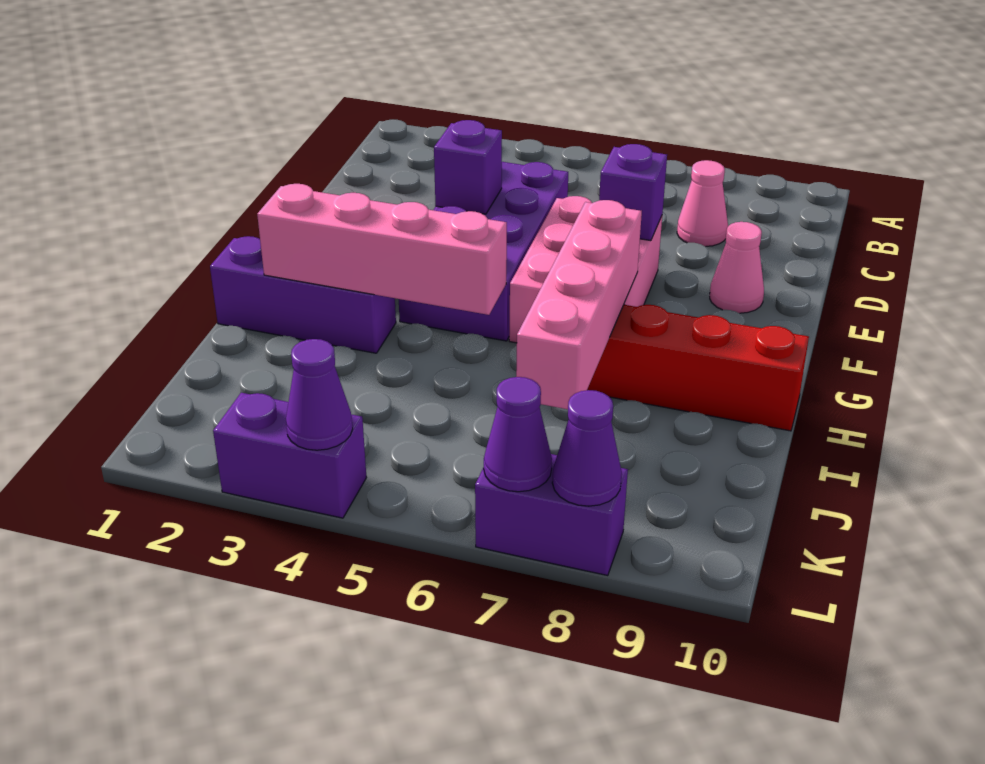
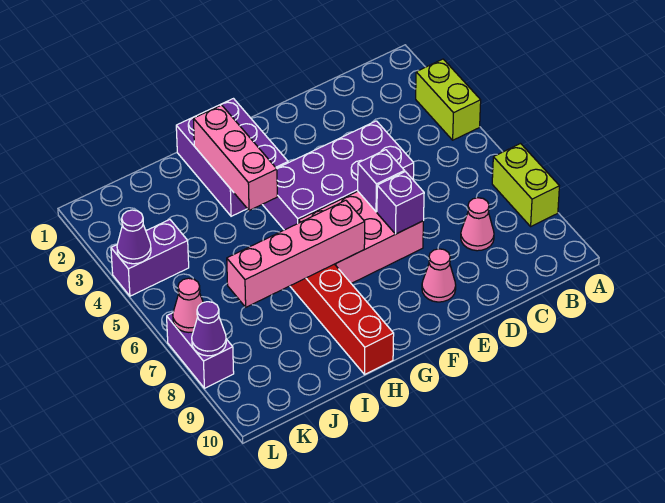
none -> lime brick A3:A4 level 1
none -> lime brick A7:A8 level 1
purple brick E4 level 2 -> purple brick E6 level 2
purple brick H1:H3 level 1 -> purple brick G1:H3 level 1
pink brick H2:H5 level 2 -> pink brick H2:H4 level 2
purple brick L3:L4 level 1 -> purple brick K4:L4 level 1
purple cone L7 level 2 -> pink cone L7 level 2

